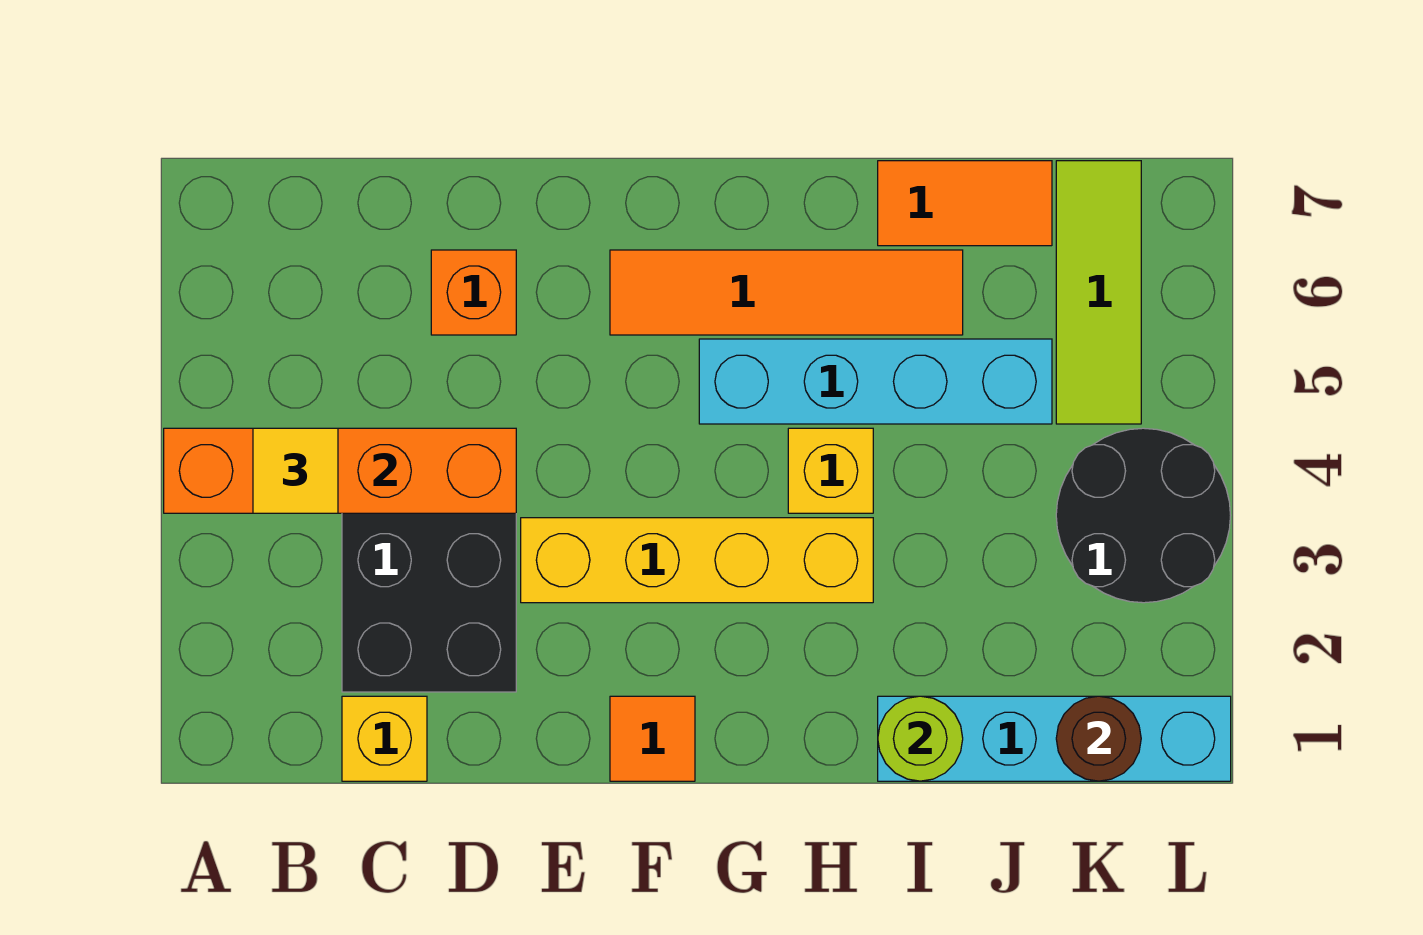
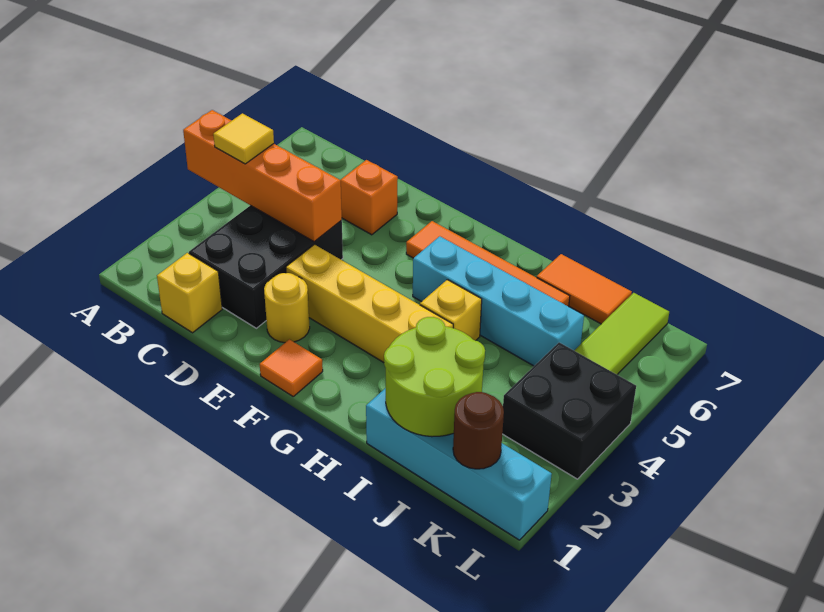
none -> yellow round brick E2 level 1
lime round brick I1 level 2 -> lime round brick I1:J2 level 2
black round brick K3:L4 level 1 -> black brick K3:L4 level 1

